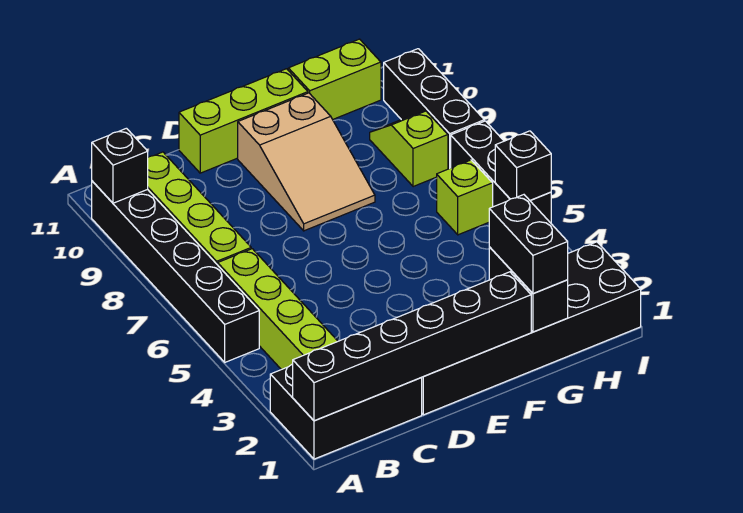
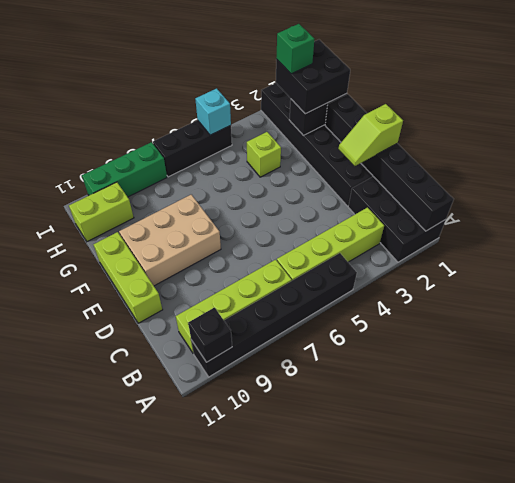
tan slope E8:F10 level 1 top 10 -> tan brick E8:F10 level 1
black brick G1:G2 level 3 -> black brick G1:H2 level 3
lime brick G11:H11 level 1 -> lime brick H10:H11 level 1
none -> green brick H2 level 4
lime brick H6 level 1 -> lime brick G4 level 1
lime slope H8:H9 level 1 top 8 -> lime slope D1:D2 level 3 top 1
black brick I5 level 2 -> cyan brick I5 level 2
black brick I8:I10 level 1 -> green brick I8:I10 level 1

